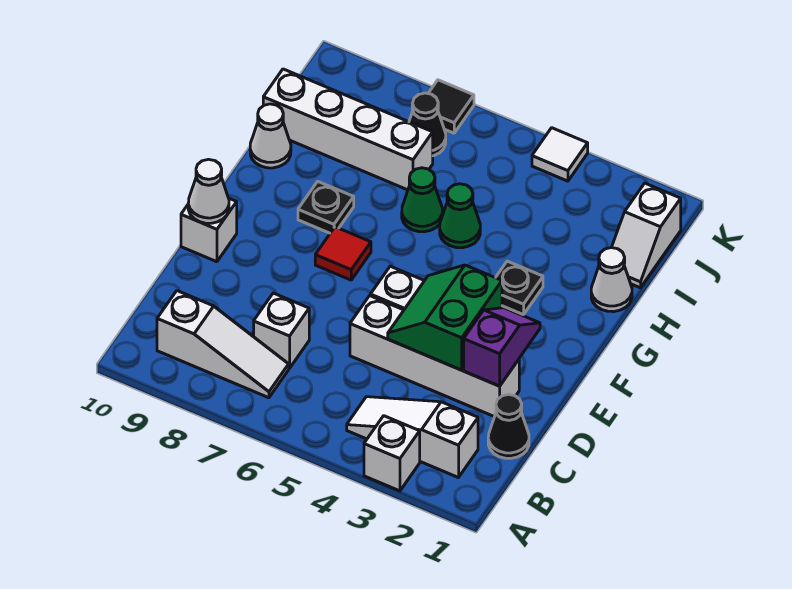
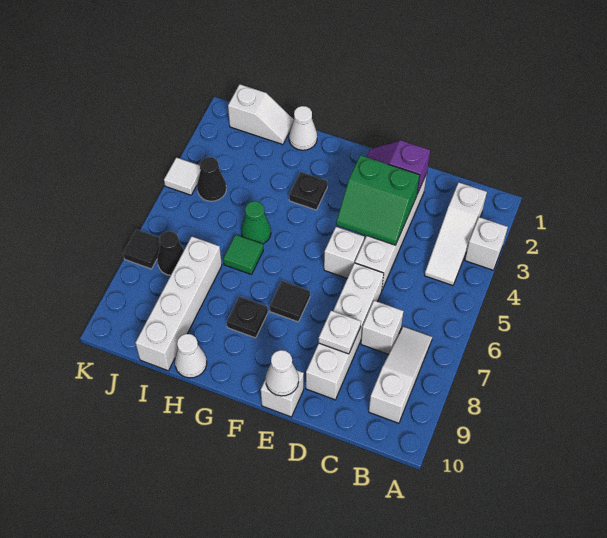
black cone C1 level 1 -> black cone J4 level 1
none -> white brick D6:D9 level 1
none -> white plate D8 level 2
red tile F7 level 1 -> black tile F7 level 1
green cone H6 level 1 -> green tile H6 level 1

